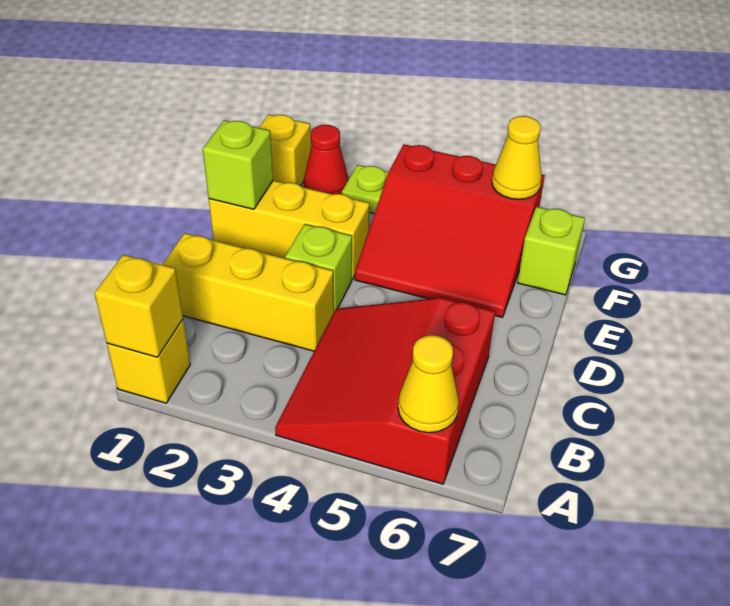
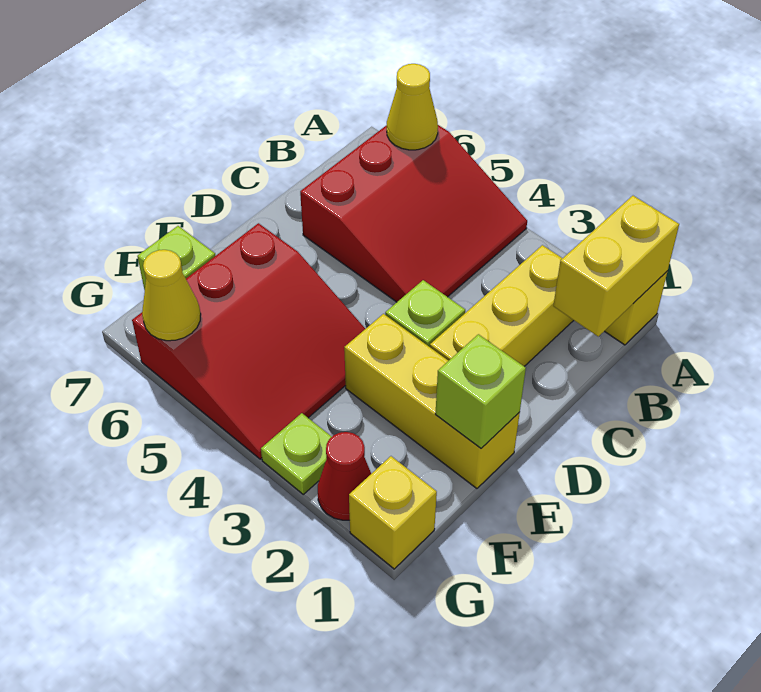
yellow brick A1 level 2 -> yellow brick A1:B1 level 2
yellow brick C1:C3 level 1 -> yellow brick B2:D2 level 1
red slope E4:G6 level 1 top G -> red slope E4:G6 level 1 top 6

